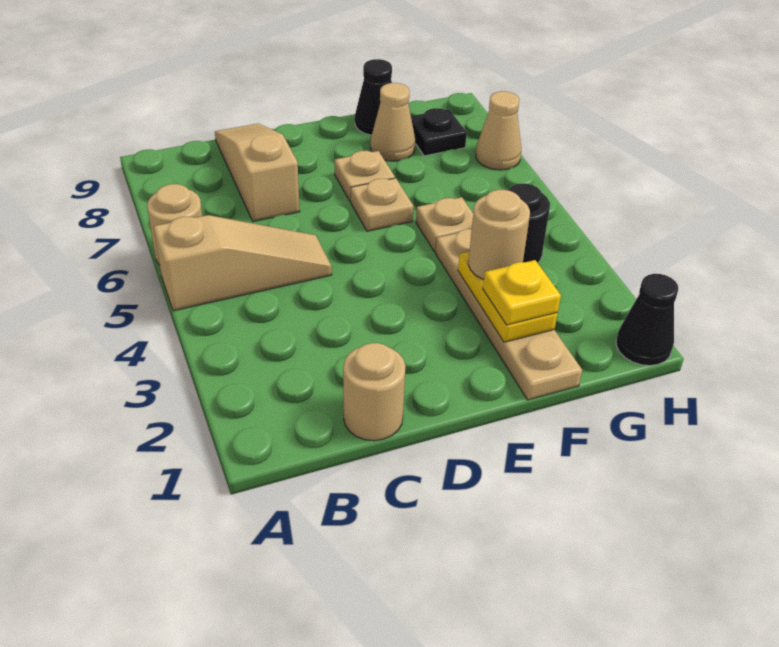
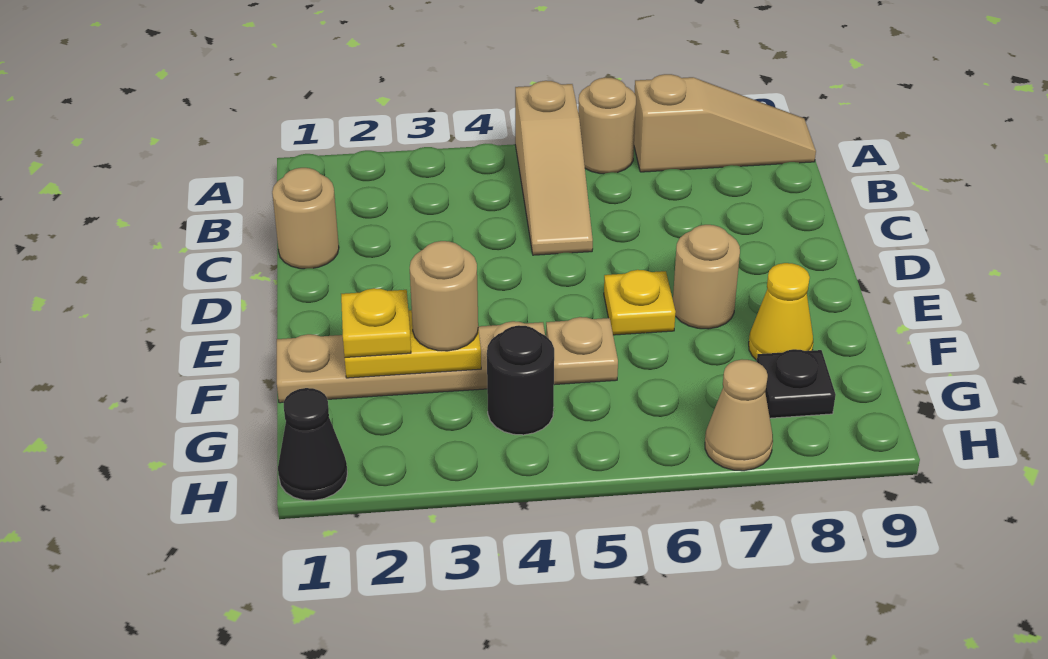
tan slope C7:C9 level 1 top 7 -> tan slope A7:A9 level 1 top 7
tan plate E6 level 1 -> yellow plate E6 level 1
tan plate E7 level 1 -> tan round brick E7 level 1
tan cone F8 level 1 -> yellow cone F8 level 1
black cone F9 level 1 -> none

